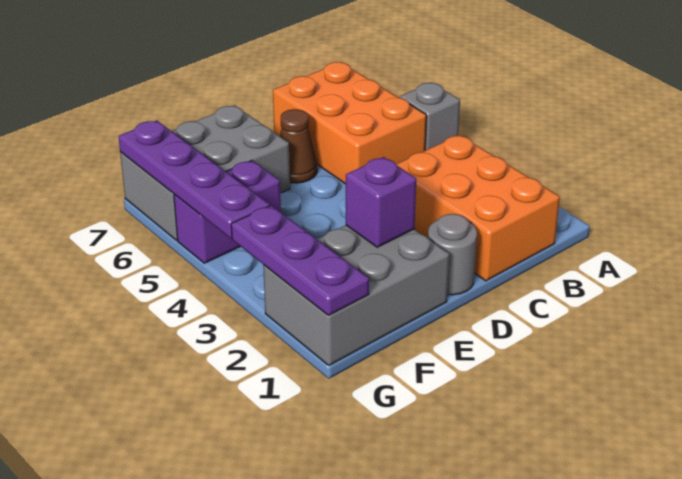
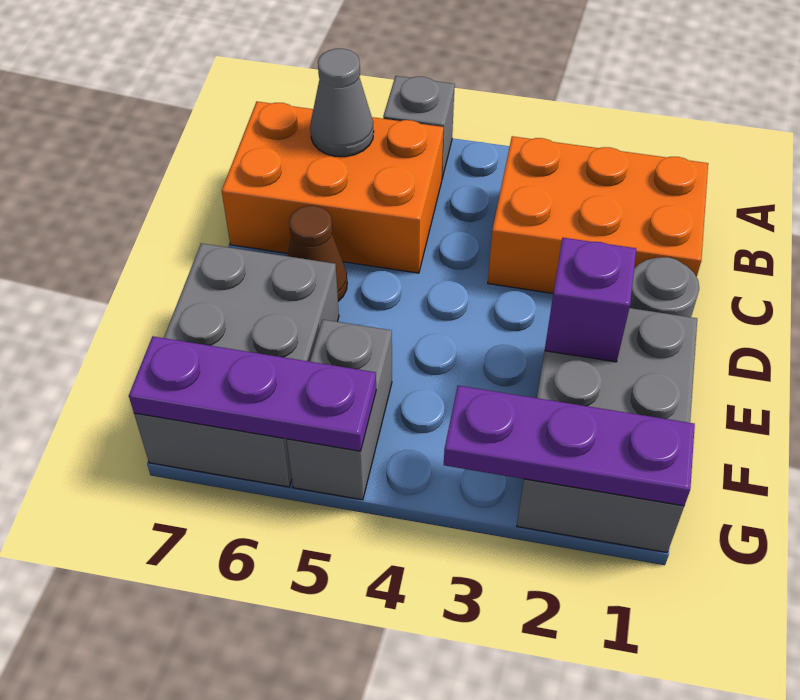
none -> grey cone B6 level 2
purple brick F5:G5 level 1 -> grey brick F5:G5 level 1
purple plate G4:G7 level 2 -> purple plate G5:G7 level 2

